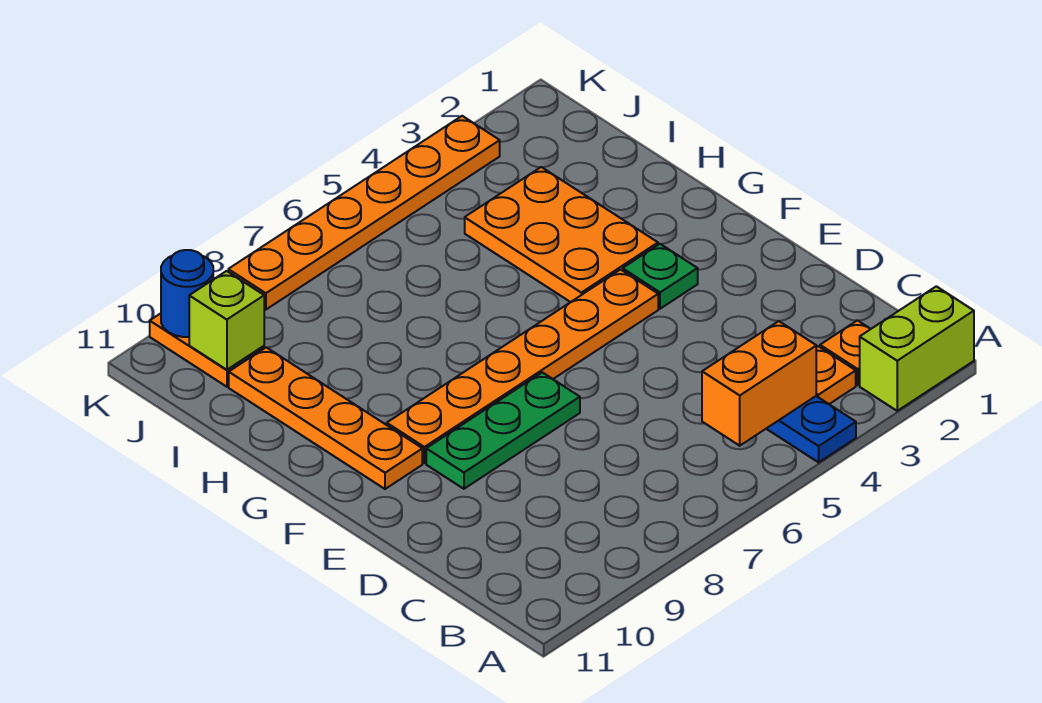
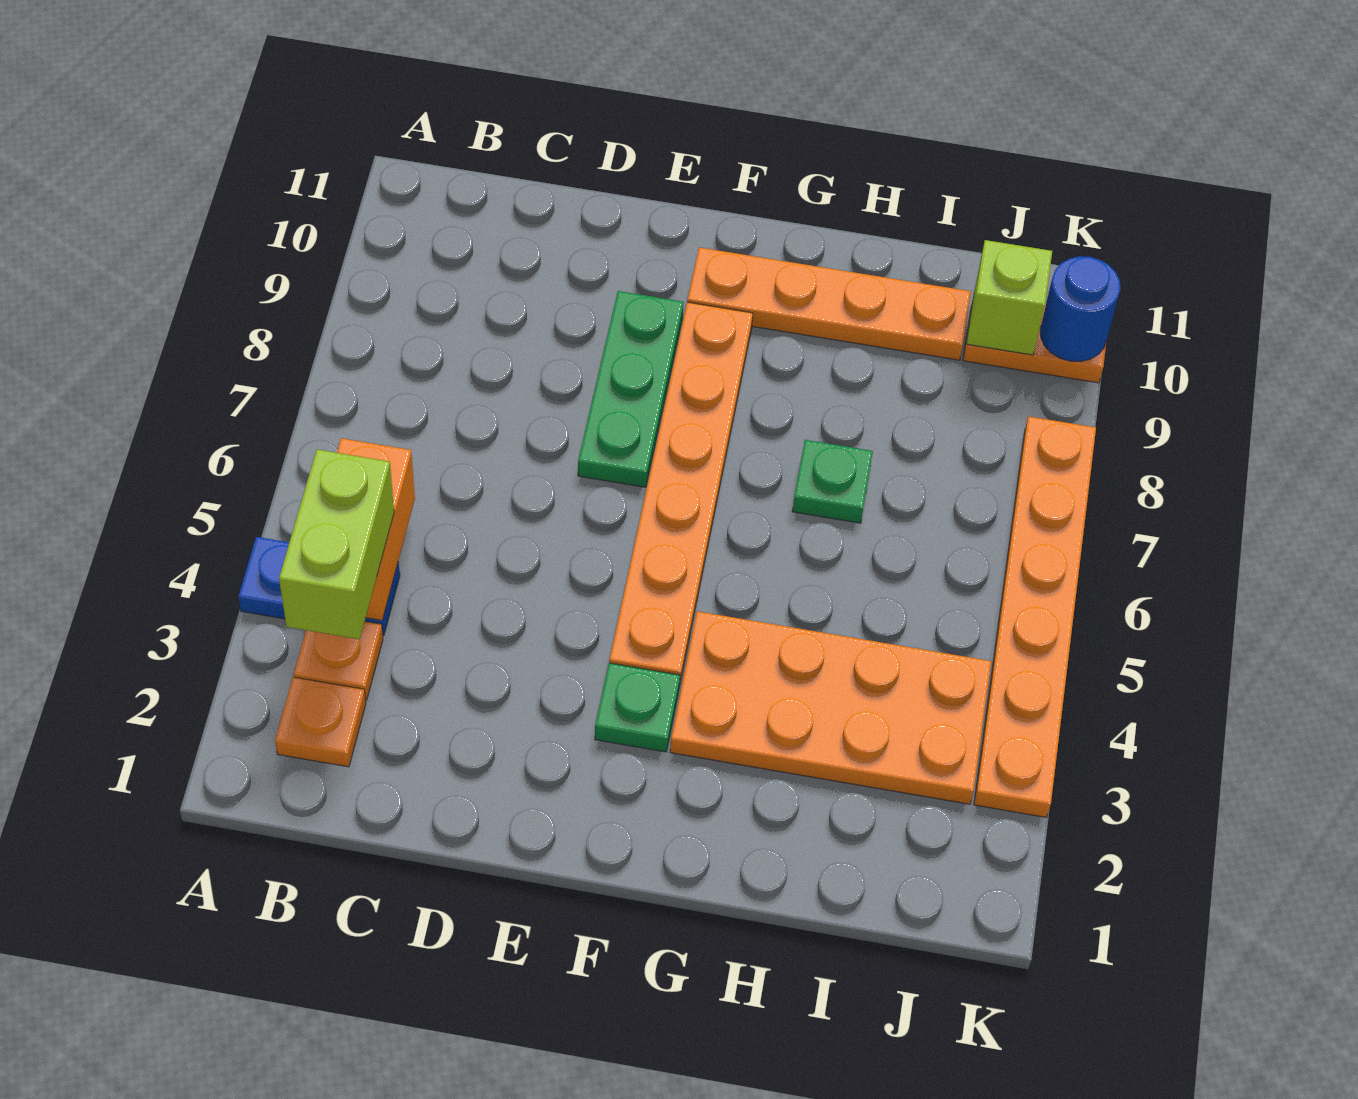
lime brick A1:A2 level 1 -> lime brick B3:B4 level 3
orange plate G3:I4 level 1 -> orange plate G3:J4 level 1
none -> green plate H7 level 1

